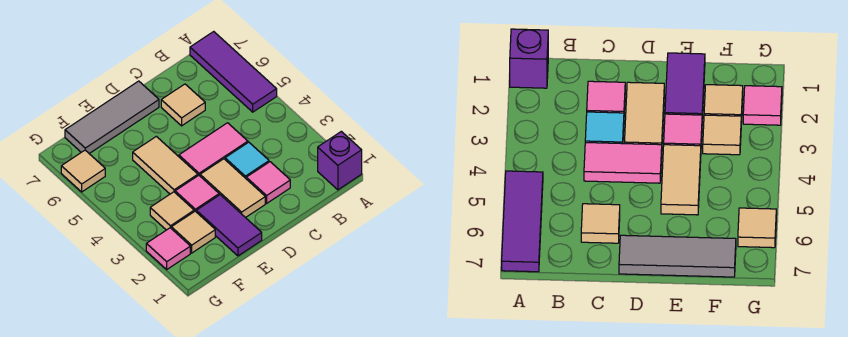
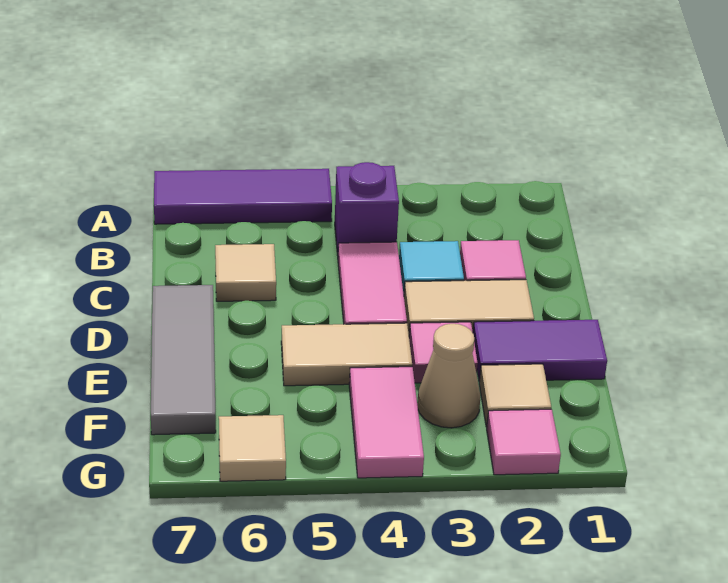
purple brick A1 level 1 -> purple brick B4 level 1
tan tile F3 level 1 -> tan cone F3 level 1
none -> pink tile F4:G4 level 1

